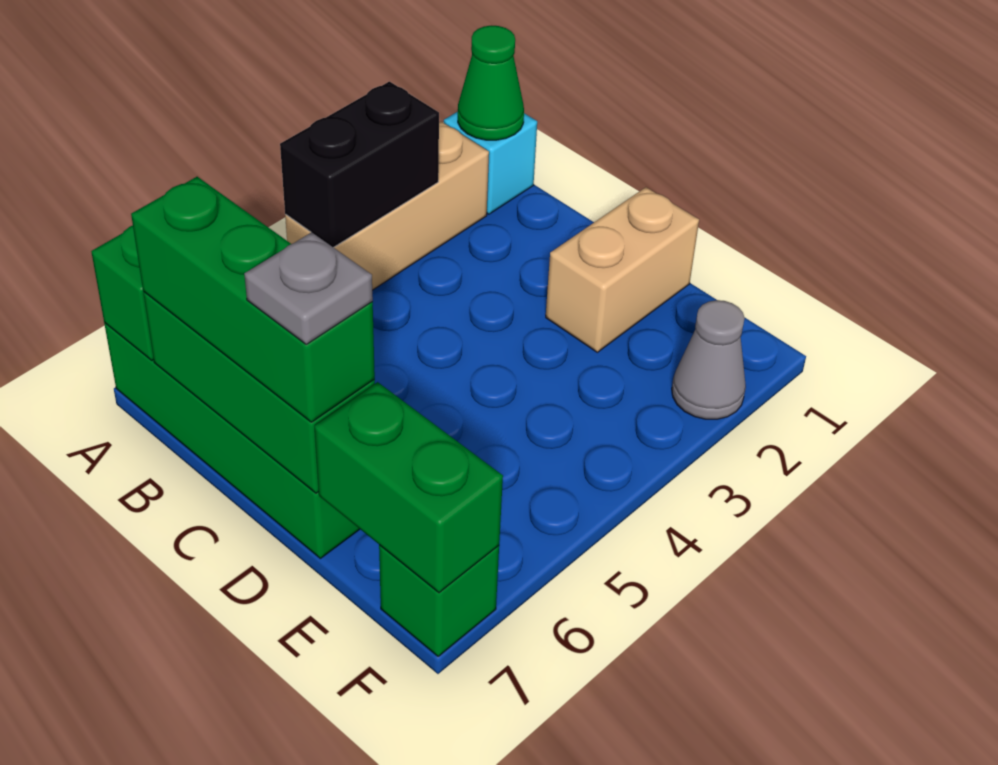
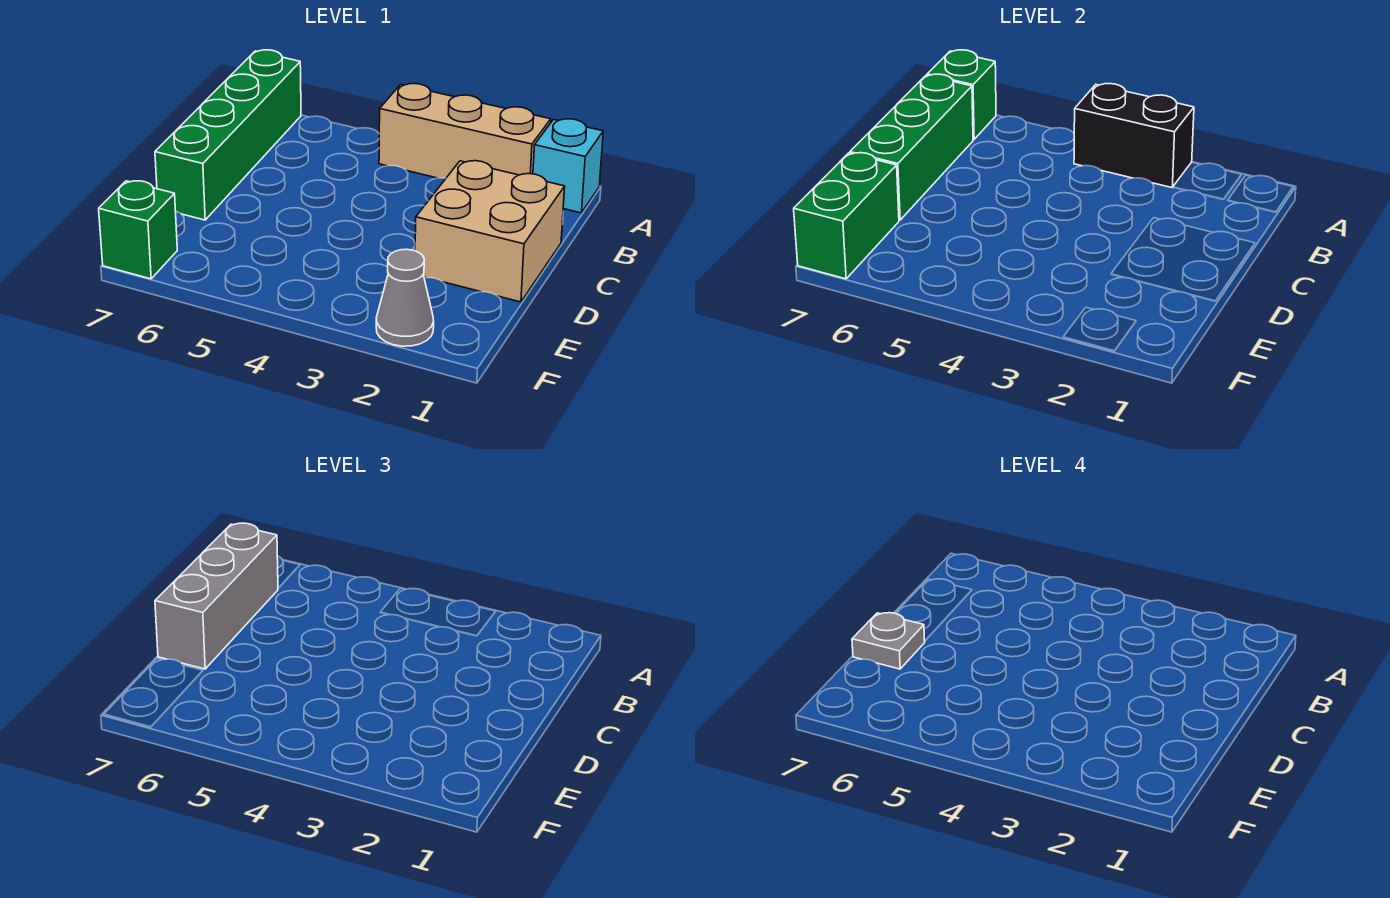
green cone A1 level 2 -> none
green brick B7:D7 level 3 -> grey brick B7:D7 level 3
tan brick D1:D2 level 1 -> tan brick C1:D2 level 1

